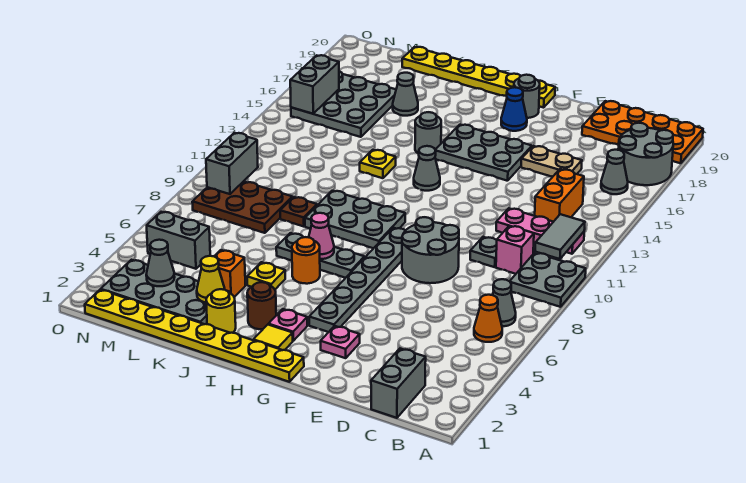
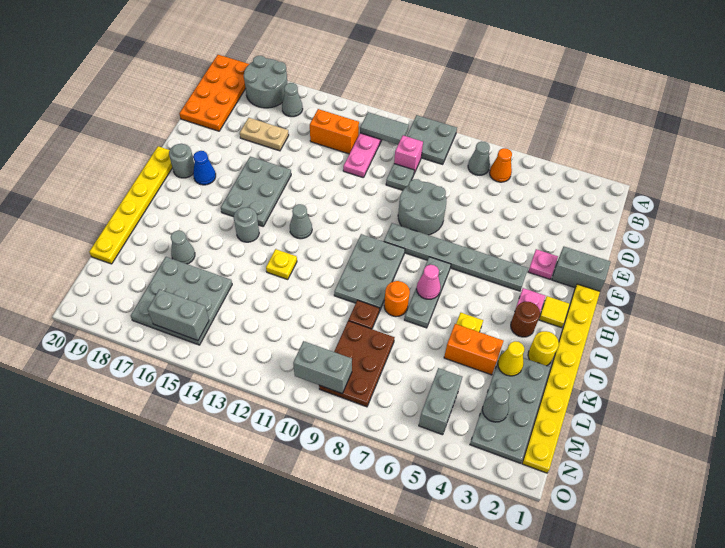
grey brick C1:C2 level 1 -> grey brick F1:F2 level 1
tan plate D16:E16 level 1 -> tan plate D16:D17 level 1
orange round brick I6 level 1 -> orange round brick J8 level 1
orange brick K4 level 1 -> orange brick K4:K5 level 1

